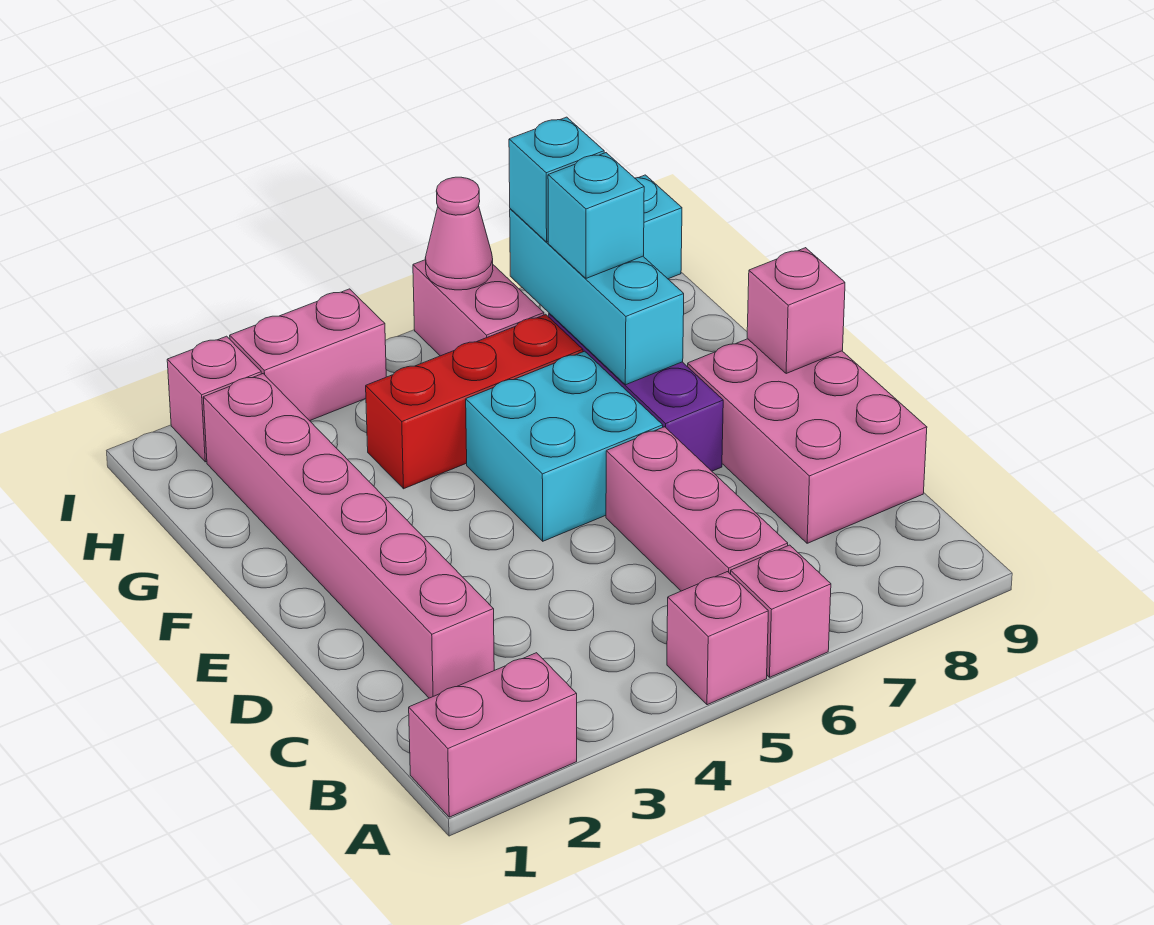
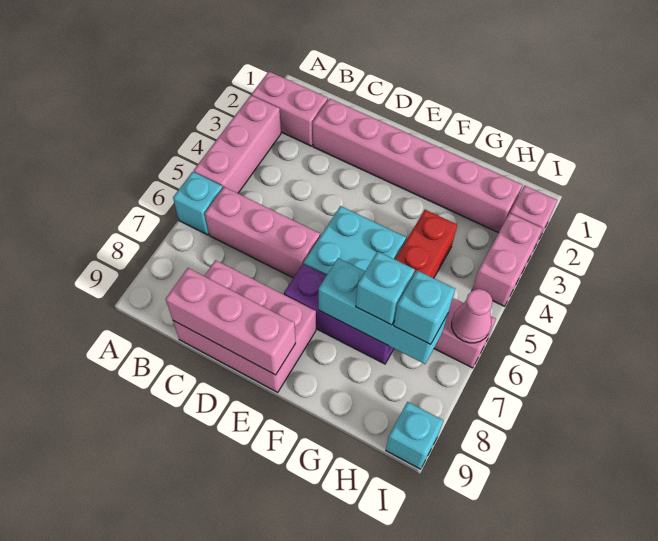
pink brick A1:A2 level 1 -> pink brick A2:B2 level 1
pink brick A5 level 1 -> pink brick A3:A5 level 1
pink brick A6 level 1 -> cyan brick A6 level 1
pink brick E9 level 2 -> pink brick C9:E9 level 2

